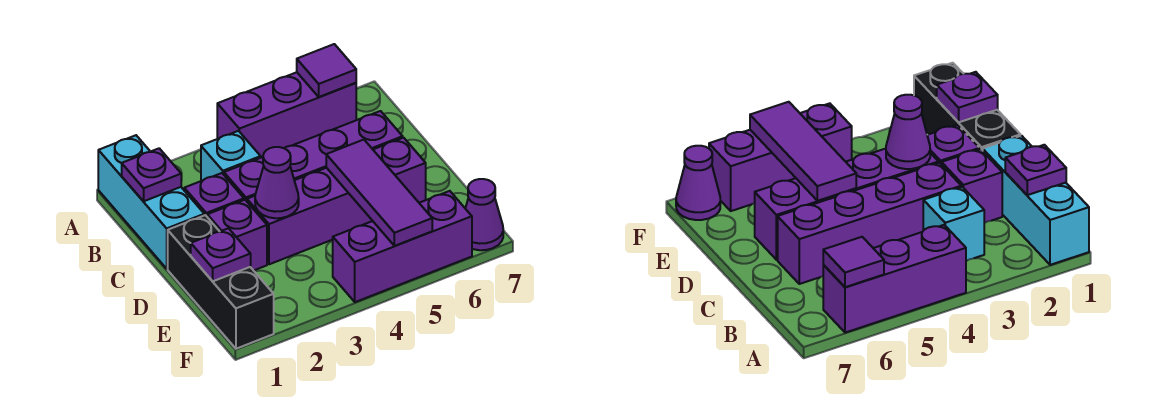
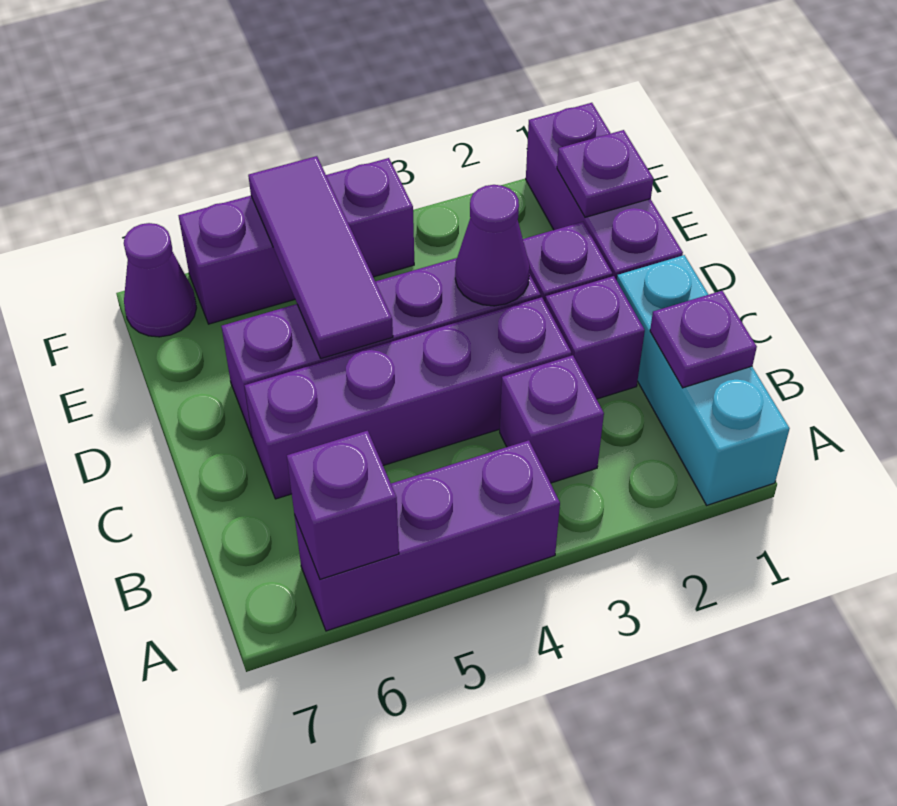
purple tile A6 level 2 -> purple brick A6 level 2
cyan brick B3 level 1 -> purple brick B3 level 1
black brick D1:F1 level 1 -> purple brick D1:F1 level 1

